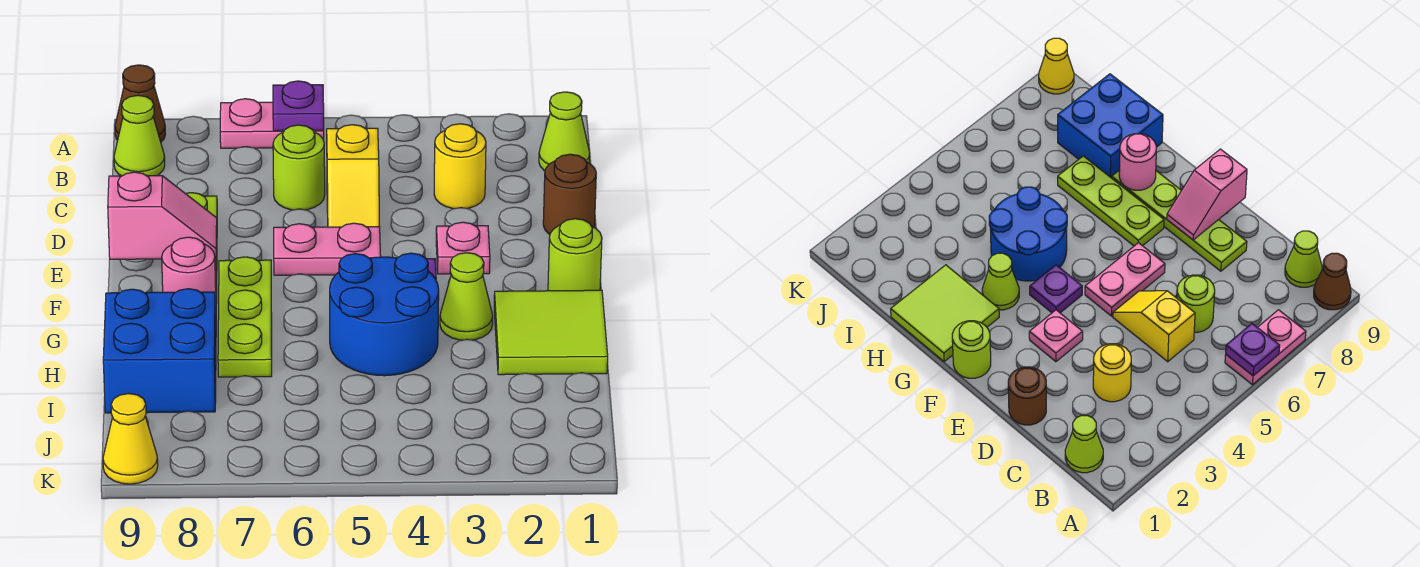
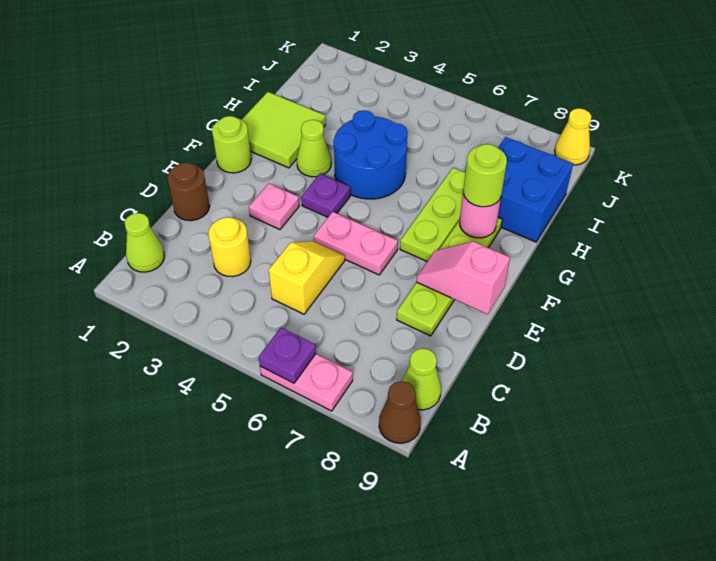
lime round brick C6 level 1 -> lime round brick G8 level 3

